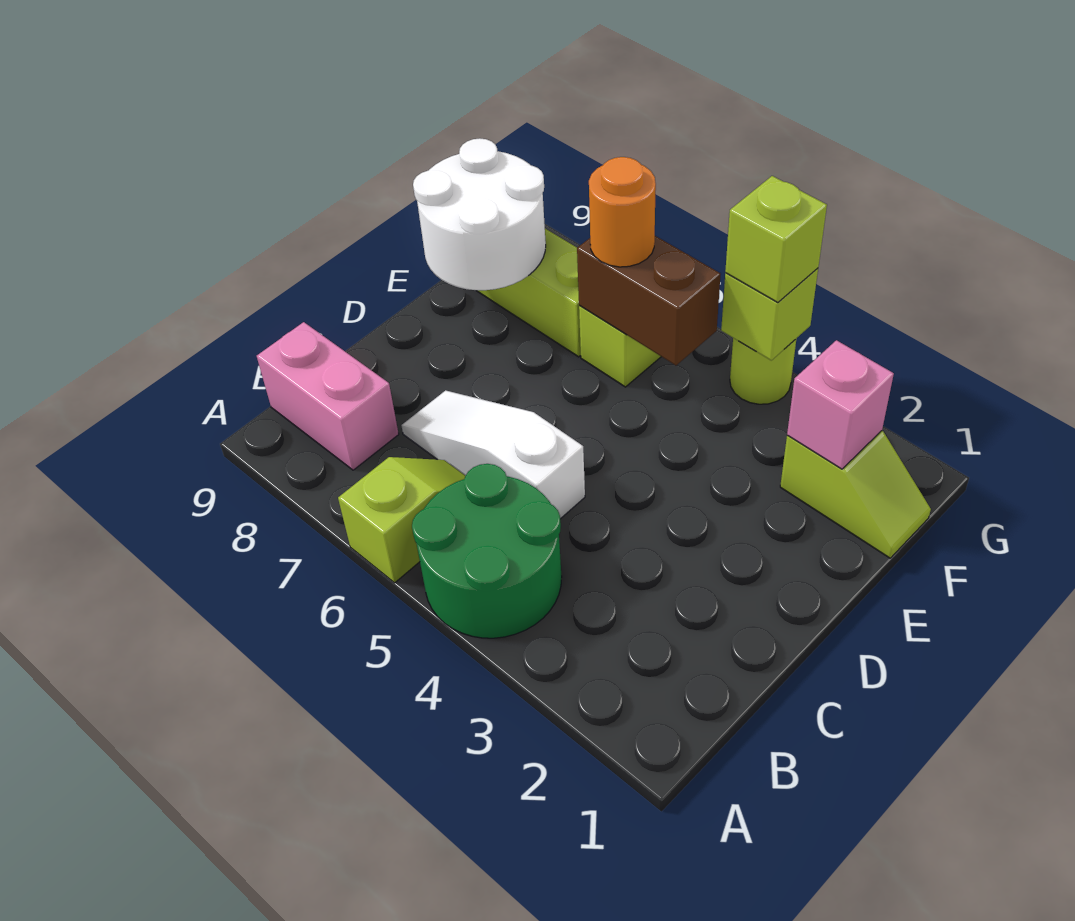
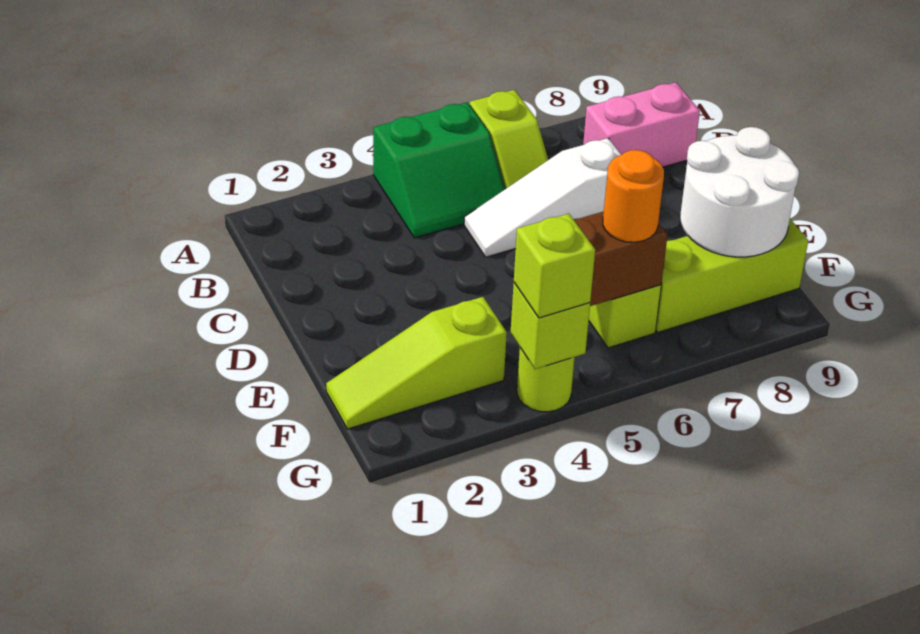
green round brick A4:B5 level 1 -> green slope A4:B5 level 1 top A
white slope C5:C7 level 1 top 5 -> white slope C5:C7 level 1 top 7
lime slope F1:F2 level 1 top 2 -> lime slope F1:F3 level 1 top 3
pink brick F2 level 2 -> none

